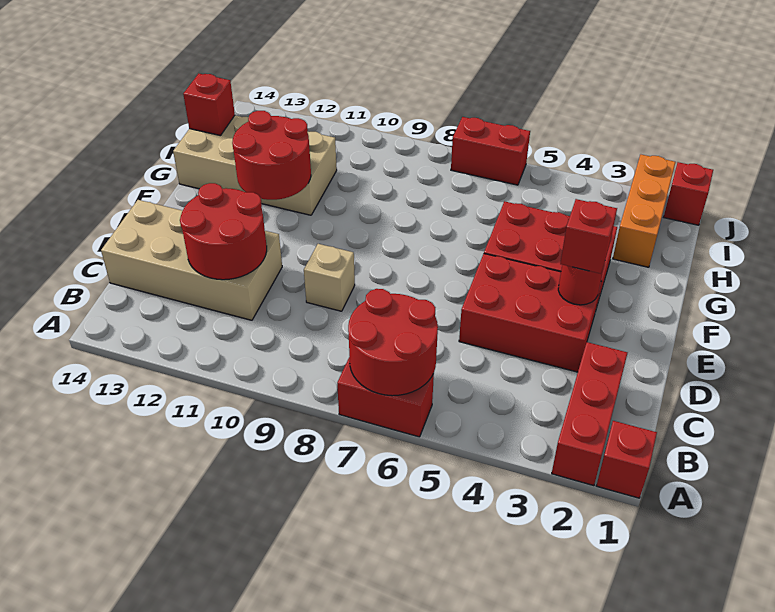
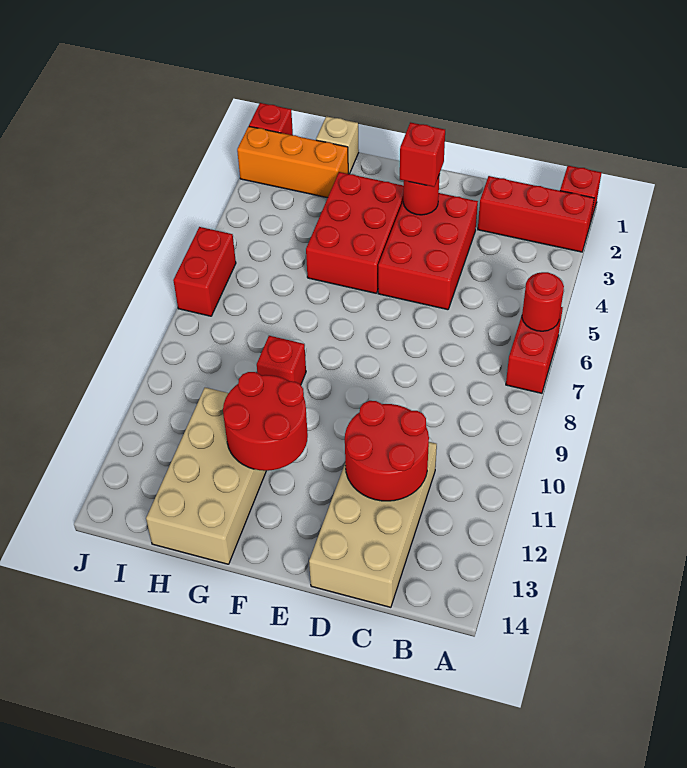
red round brick A6:B7 level 2 -> red round brick A6 level 2
tan brick D9 level 1 -> tan brick H1 level 1
red brick H14 level 2 -> red brick G9 level 1

